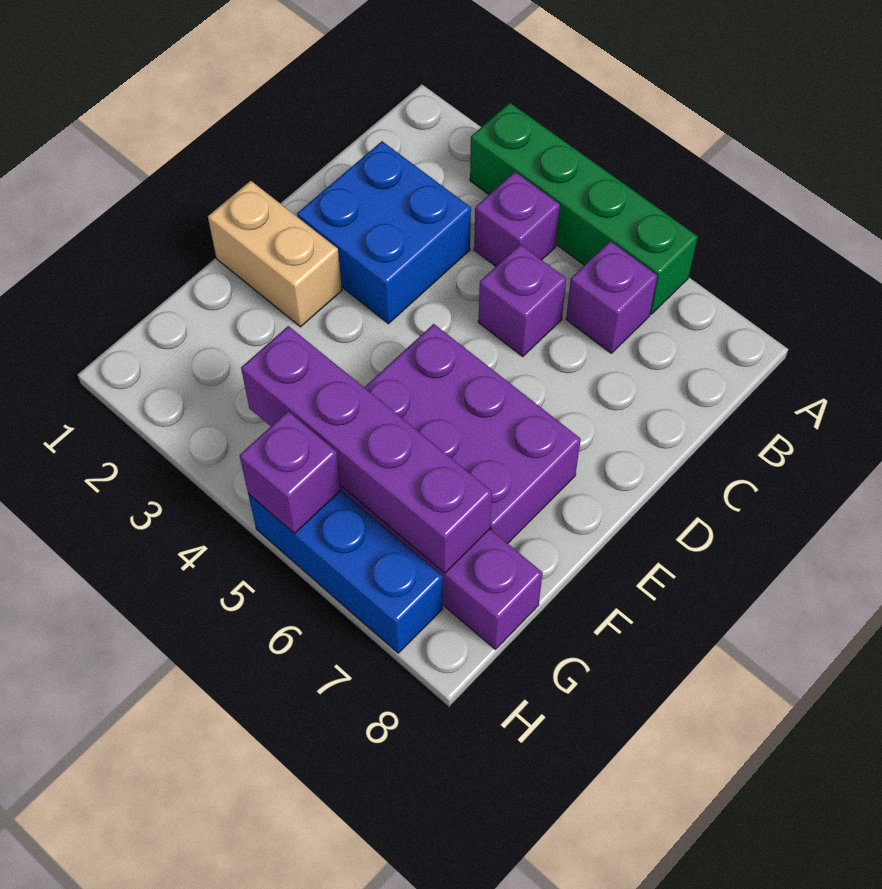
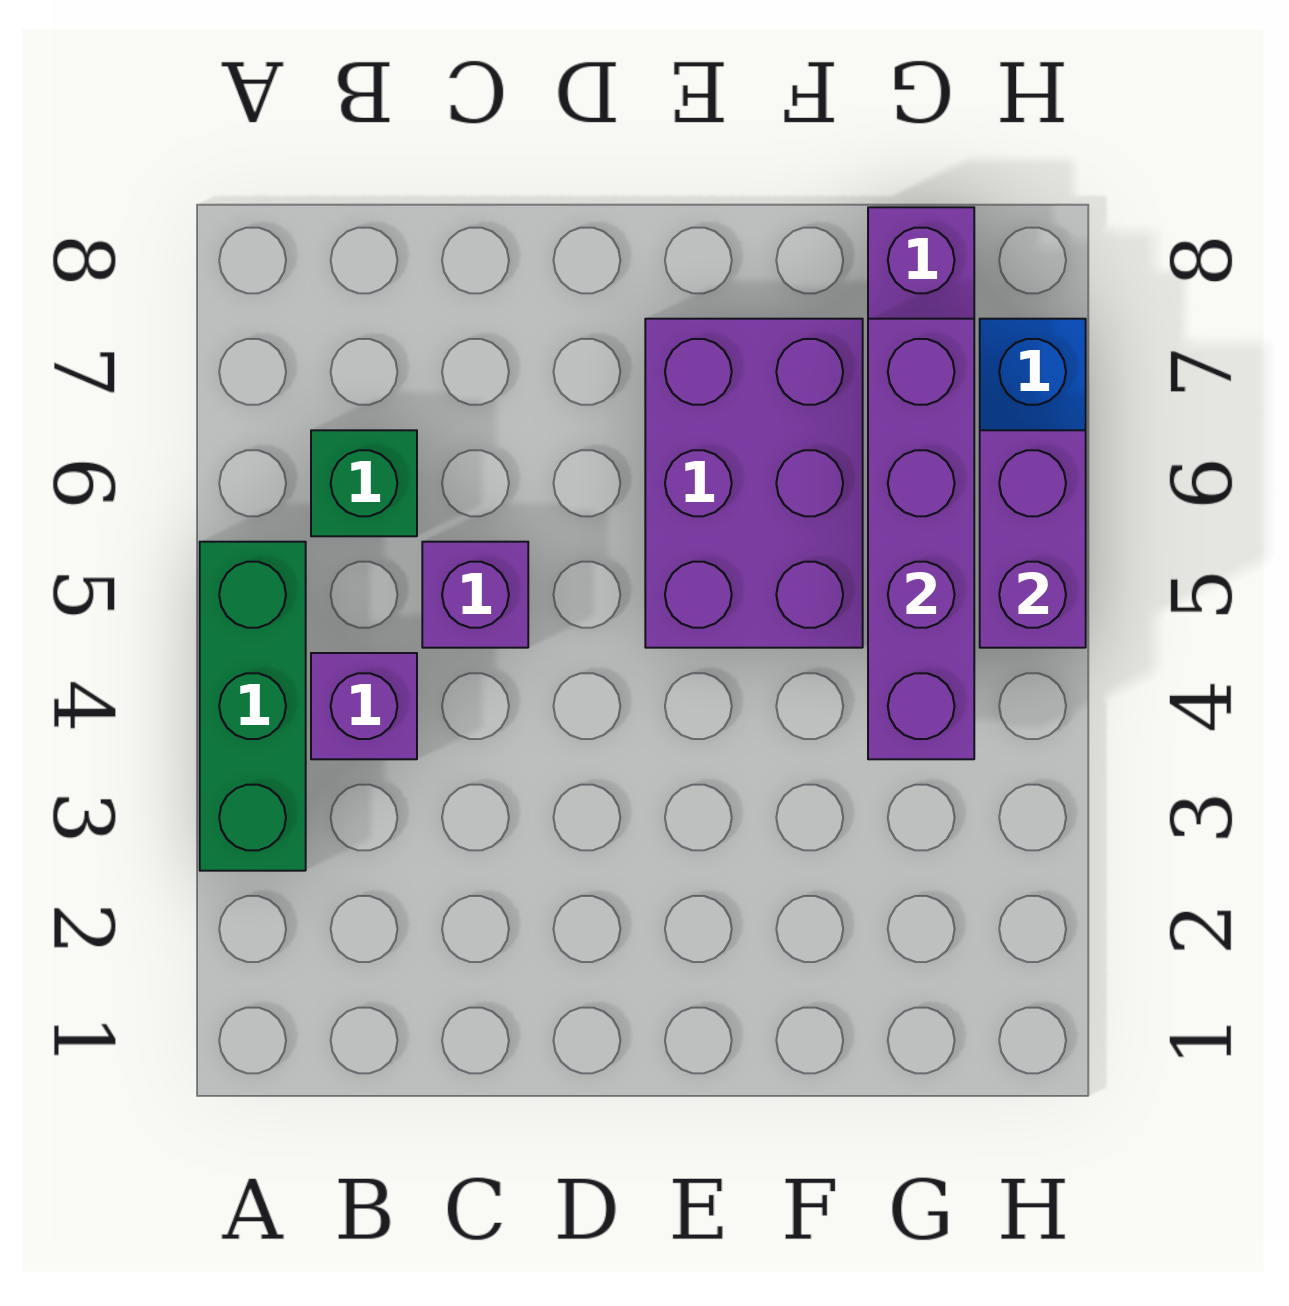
green brick A3:A6 level 1 -> green brick A3:A5 level 1
purple brick B6 level 1 -> green brick B6 level 1
blue brick C2:D3 level 1 -> none
tan brick E1:E2 level 1 -> none
purple brick H5 level 2 -> purple brick H5:H6 level 2

